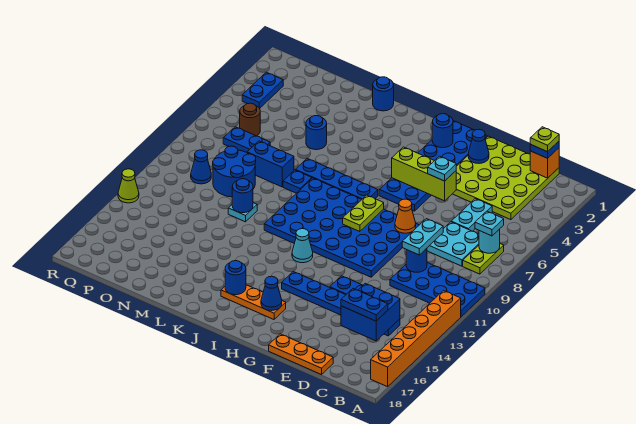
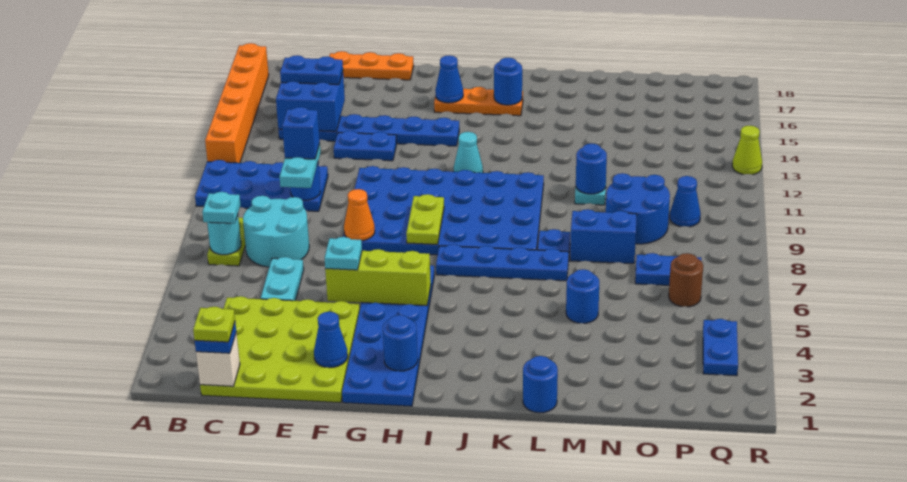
orange brick C1 level 2 -> white brick C1 level 2
cyan plate C7:D8 level 1 -> cyan round brick C7:D8 level 1
none -> blue brick D10 level 4

